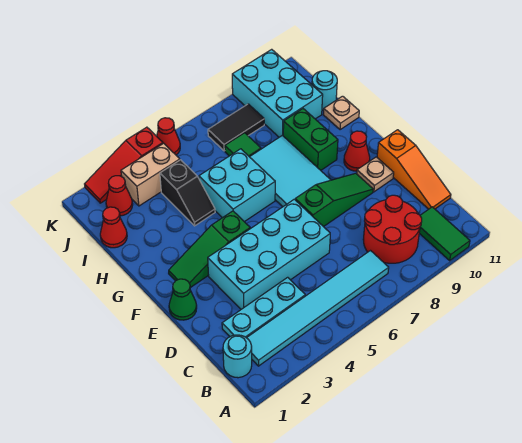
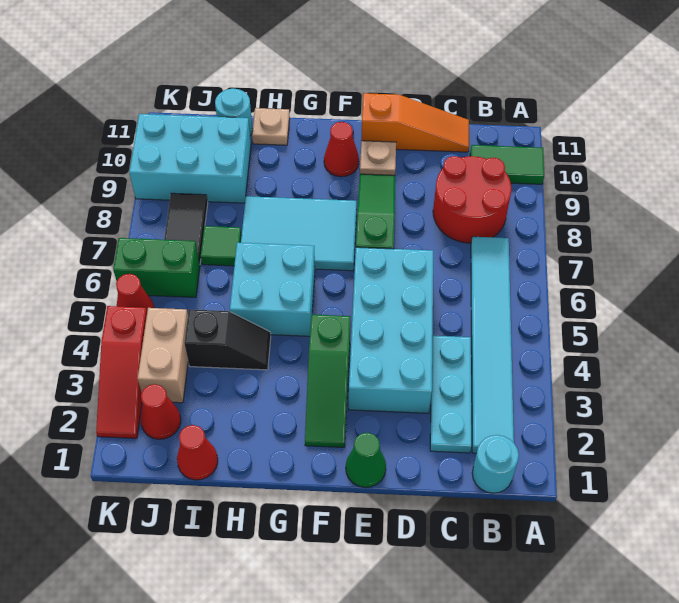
green brick G9:H9 level 1 -> green brick J6:K6 level 1

